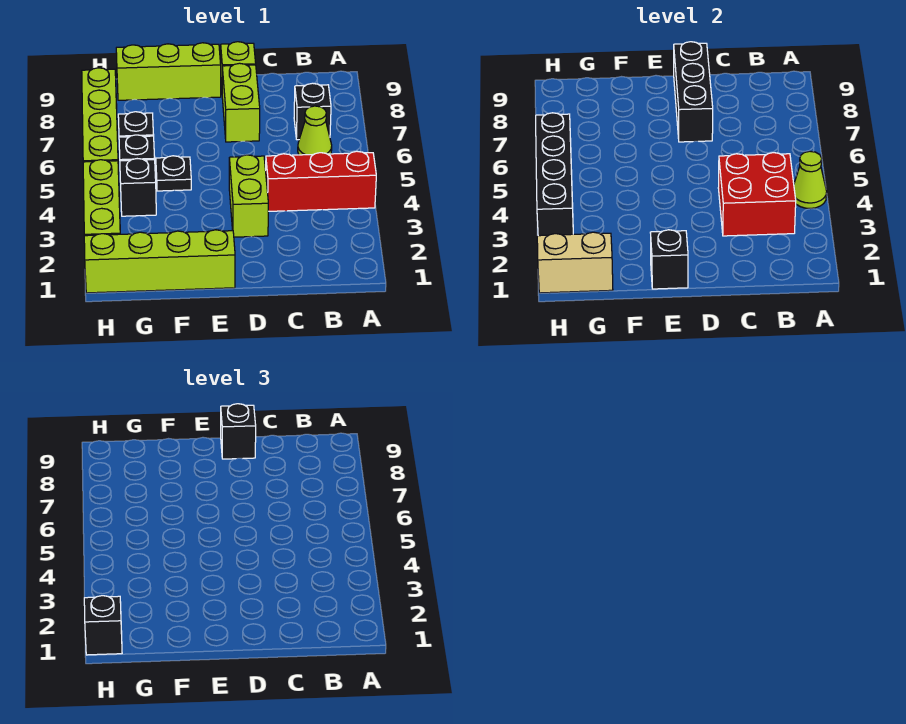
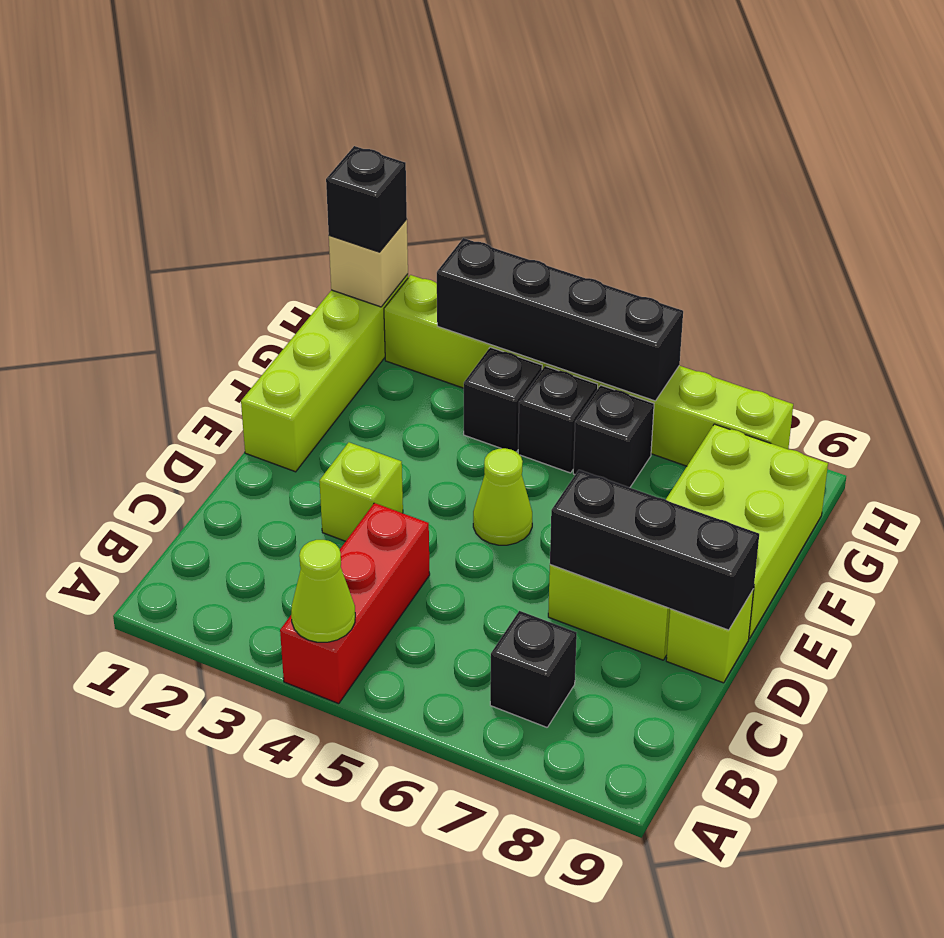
red brick B3:C4 level 2 -> none
lime cone B6 level 1 -> lime cone E5 level 1
lime brick D3:D4 level 1 -> lime brick D3 level 1
black brick D9 level 3 -> none
black brick E1 level 2 -> none
lime brick E9:G9 level 1 -> lime brick E8:G9 level 1
black plate F5 level 1 -> none
tan brick G1:H1 level 2 -> tan brick H1 level 2

